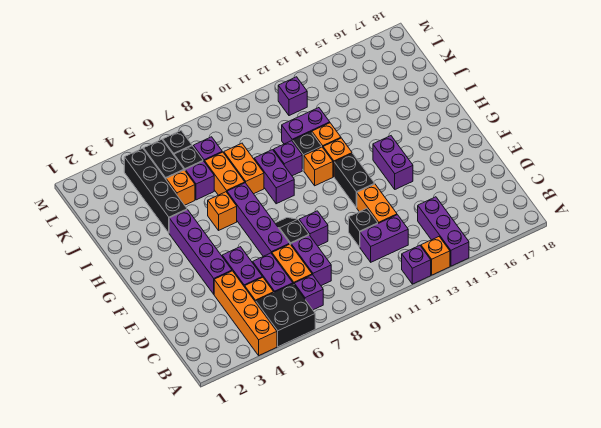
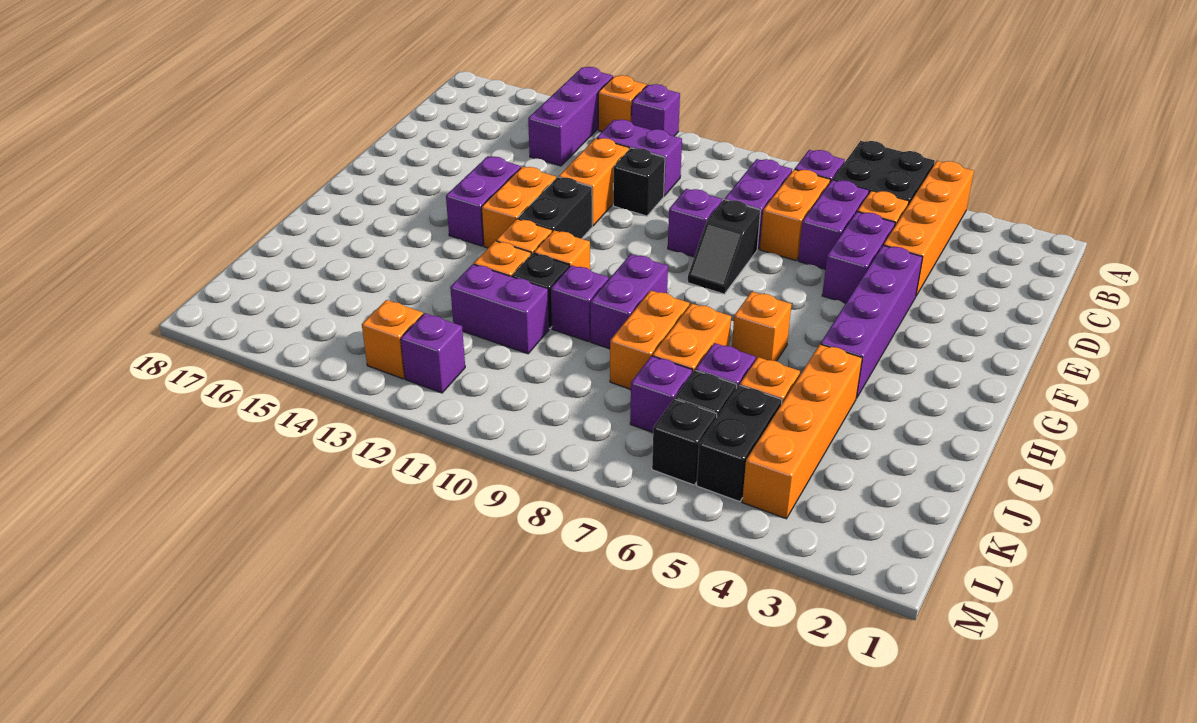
purple brick E7:H7 level 1 -> none
none -> orange brick F13:G13 level 1
black brick I4:L4 level 1 -> orange brick I4:L4 level 1
none -> orange brick L13 level 1

